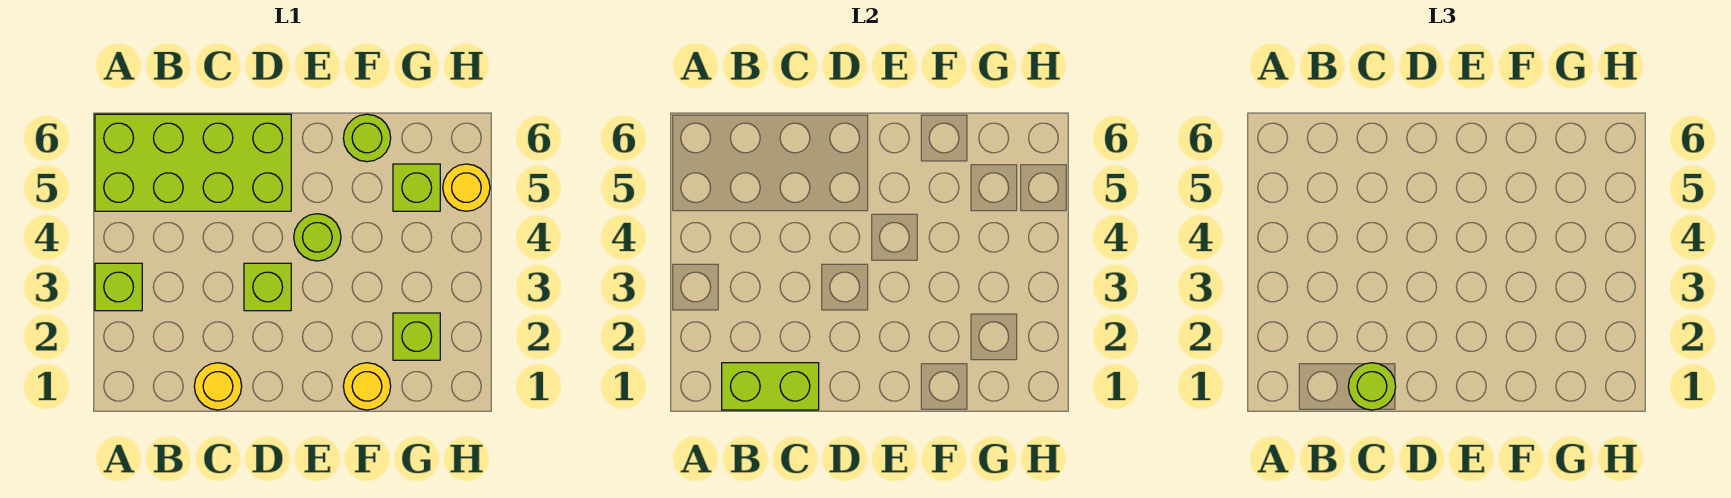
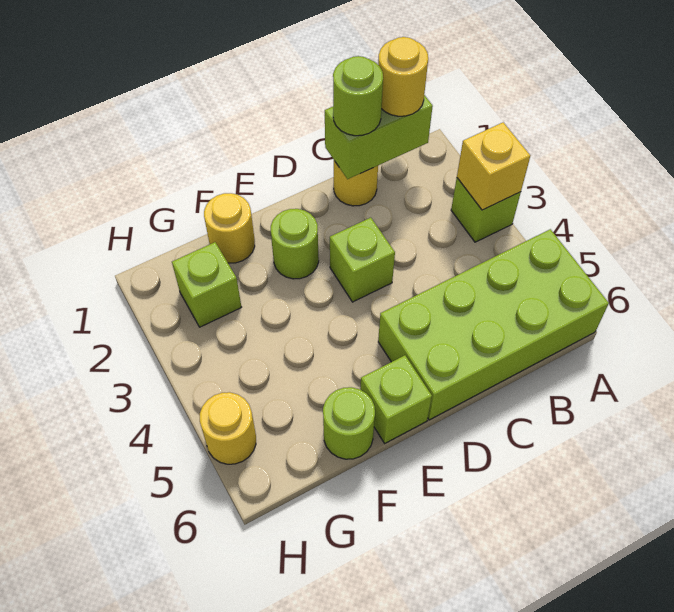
none -> yellow brick A3 level 2
none -> yellow round brick B1 level 3
lime round brick E4 level 1 -> lime round brick E2 level 1
lime brick G5 level 1 -> lime brick E6 level 1

